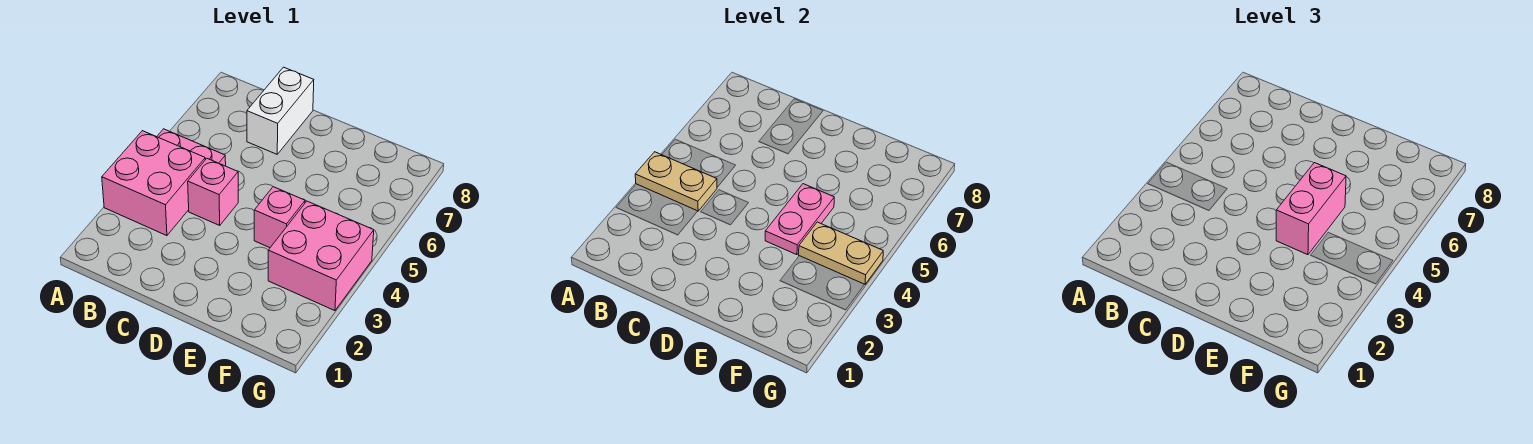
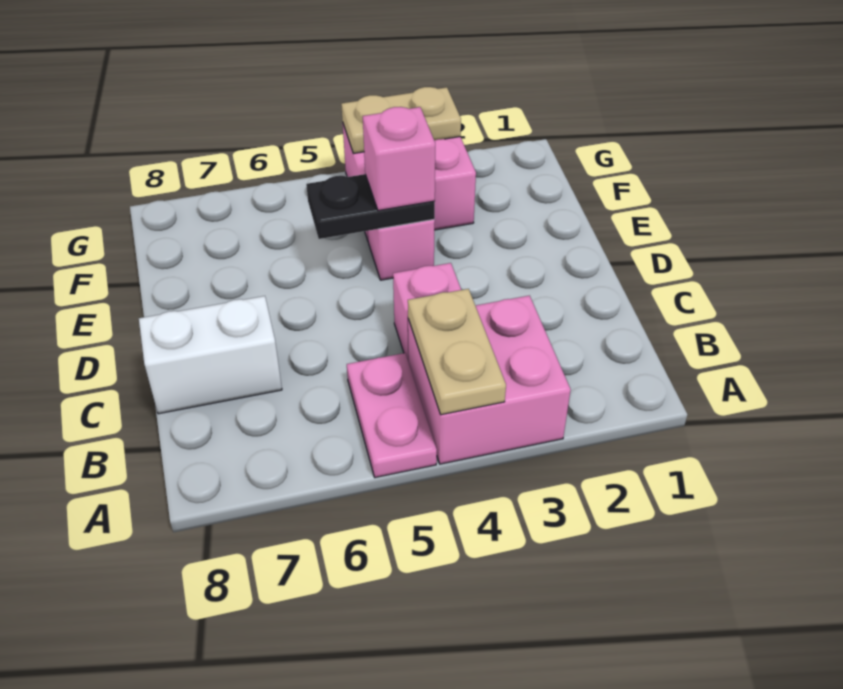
pink plate E4:E5 level 2 -> black plate E4:E5 level 2
pink brick E4:E5 level 3 -> pink brick E4 level 3
tan plate F4:G4 level 2 -> tan plate G3:G4 level 2

